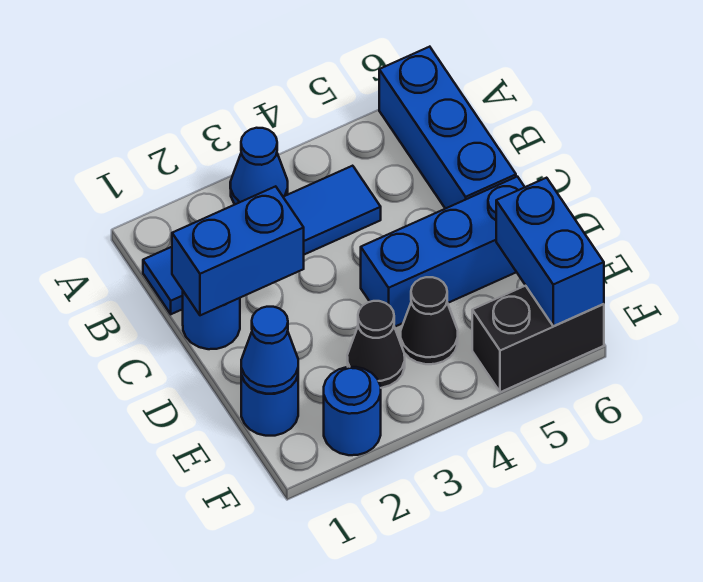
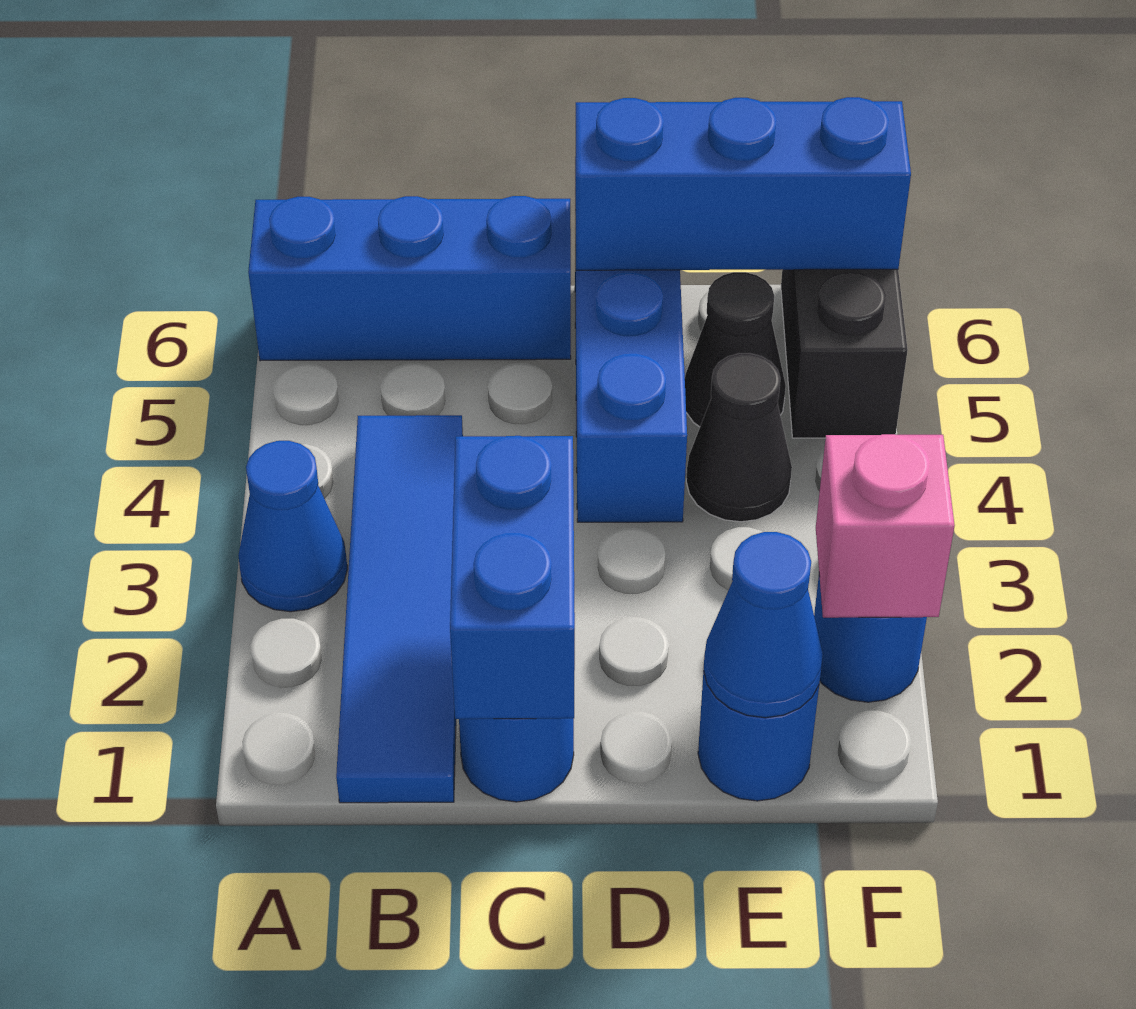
black cone E3 level 1 -> black cone E5 level 1
blue brick E6:F6 level 2 -> blue brick D6:F6 level 2
none -> pink brick F2 level 2

